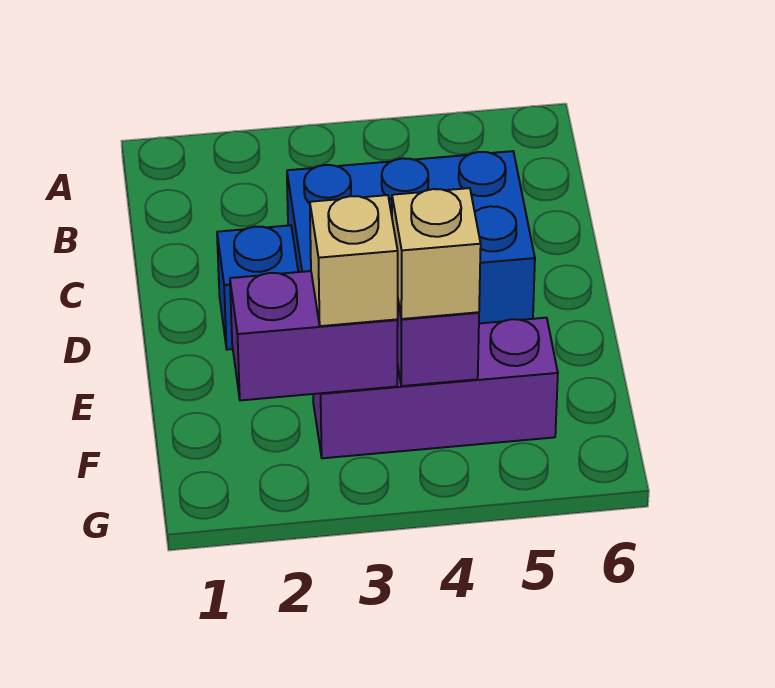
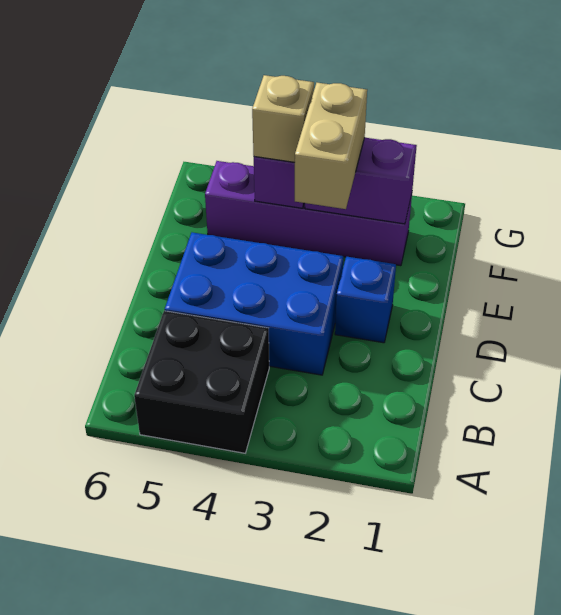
none -> black brick A4:B5 level 1
purple brick F3:F5 level 1 -> purple brick F2:F5 level 1
tan brick F3 level 3 -> tan brick E3:F3 level 3

